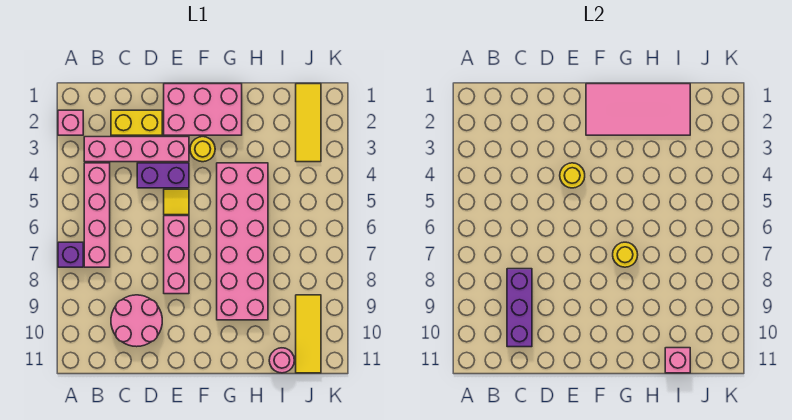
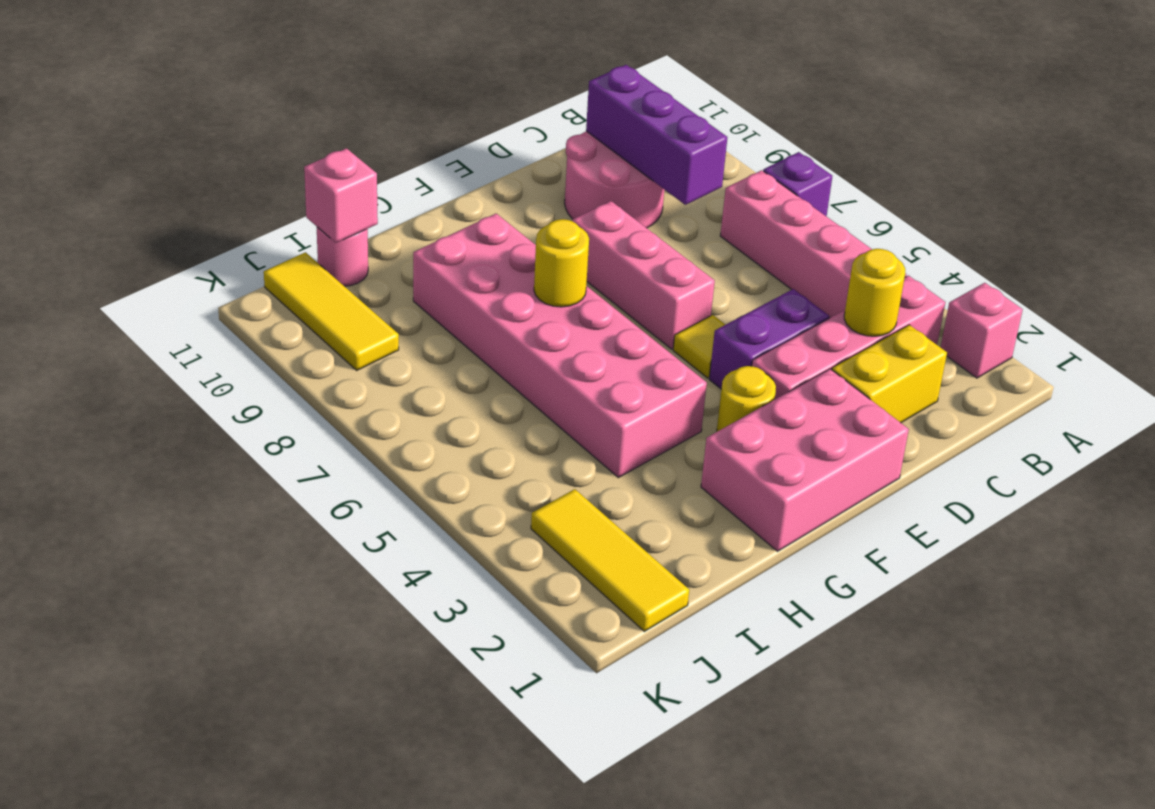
yellow round brick E4 level 2 -> yellow round brick C3 level 2
pink tile F1:I2 level 2 -> none

